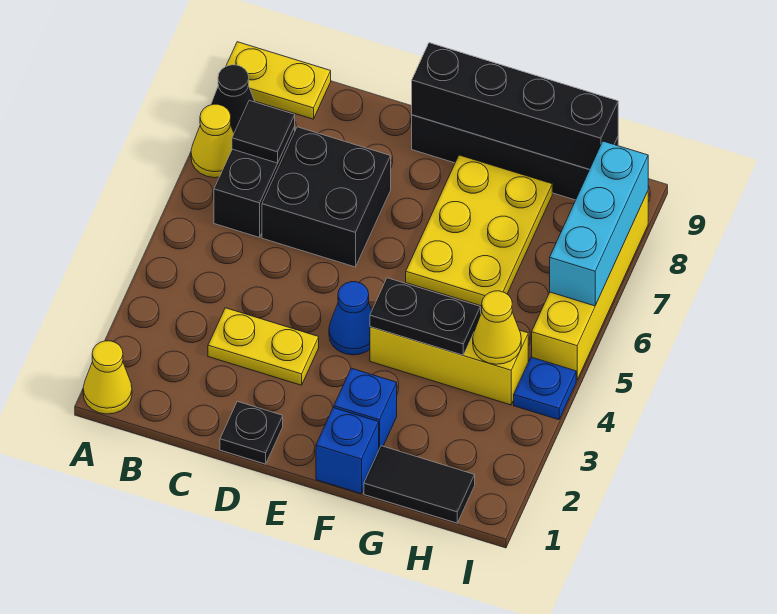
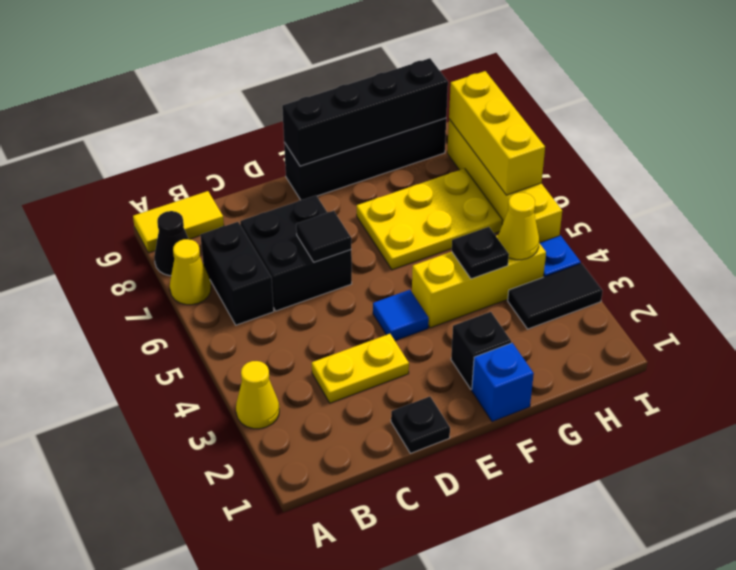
yellow cone A1 level 1 -> yellow cone A3 level 1
yellow plate A9:B9 level 1 -> yellow tile A9:B9 level 1
black tile B7 level 2 -> black tile D6 level 2
blue cone E4 level 1 -> blue tile E4 level 1
blue brick F2 level 1 -> black brick F2 level 1
black plate F4:G4 level 2 -> black plate G4 level 2
yellow plate F6:G8 level 1 -> yellow plate F6:H7 level 1
black tile G1:H1 level 1 -> black tile H3:I3 level 1
cyan brick I6:I8 level 2 -> yellow brick I6:I8 level 2

